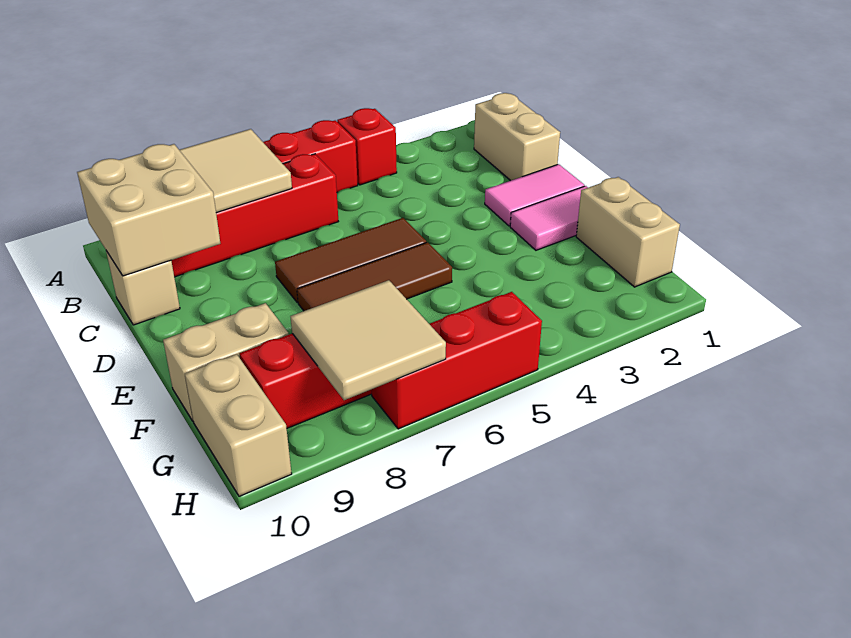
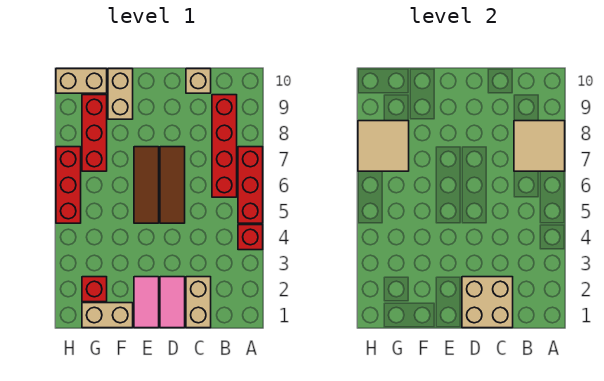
tan brick B1:C1 level 1 -> tan brick C1:C2 level 1
tan brick B9:C10 level 2 -> tan brick C1:D2 level 2
none -> red brick G2 level 1

